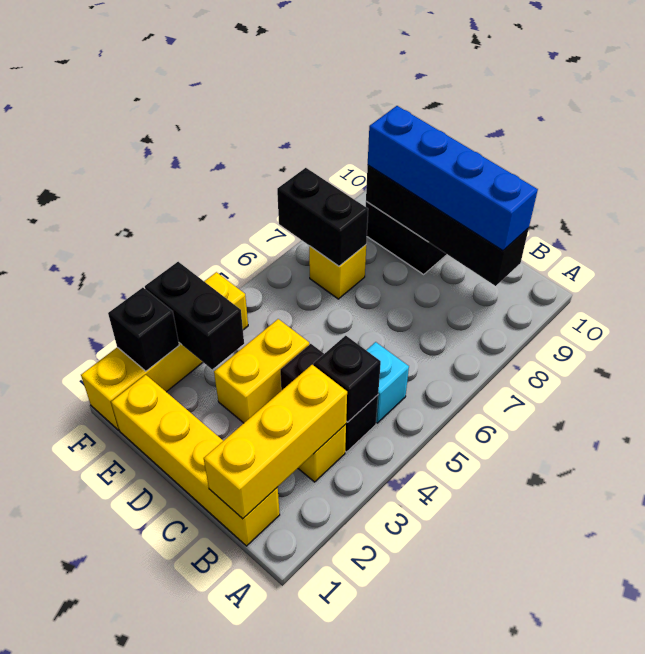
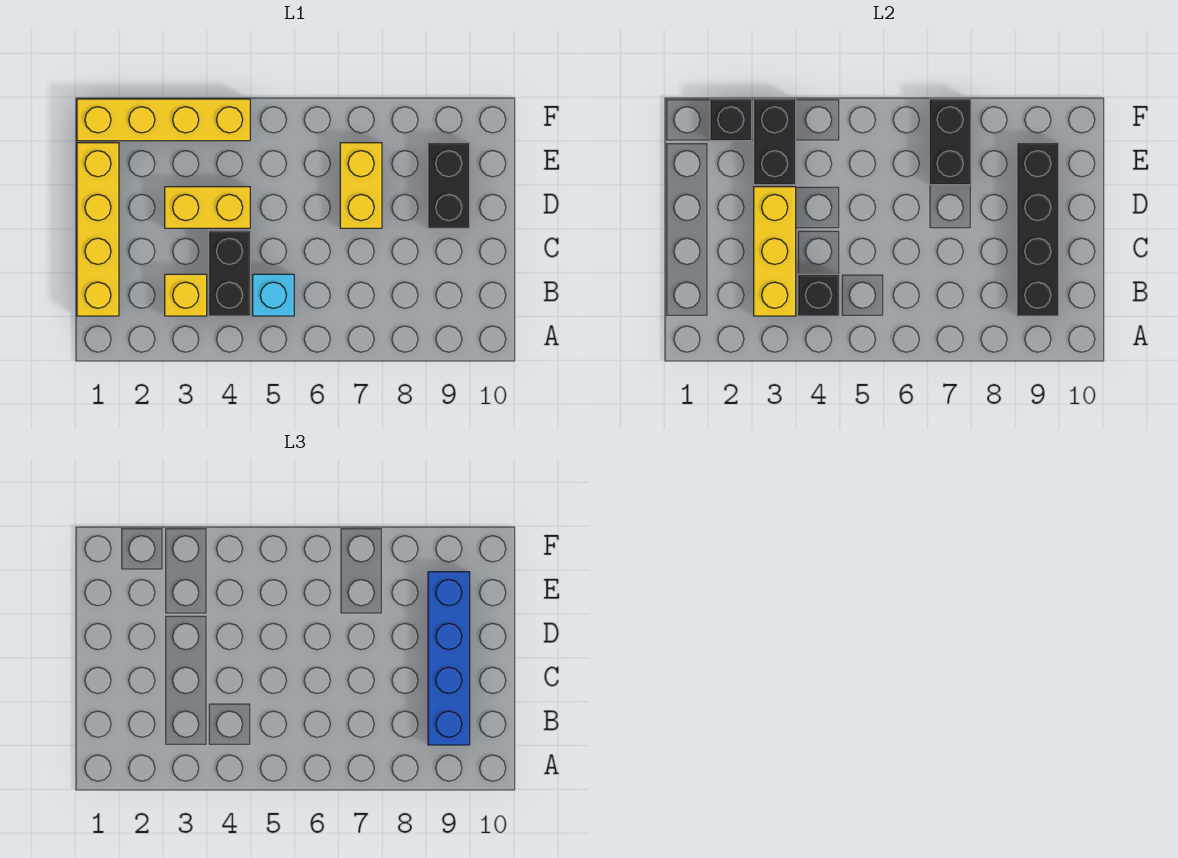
yellow brick B1:B3 level 2 -> yellow brick B3:D3 level 2
yellow brick E7 level 1 -> yellow brick D7:E7 level 1

